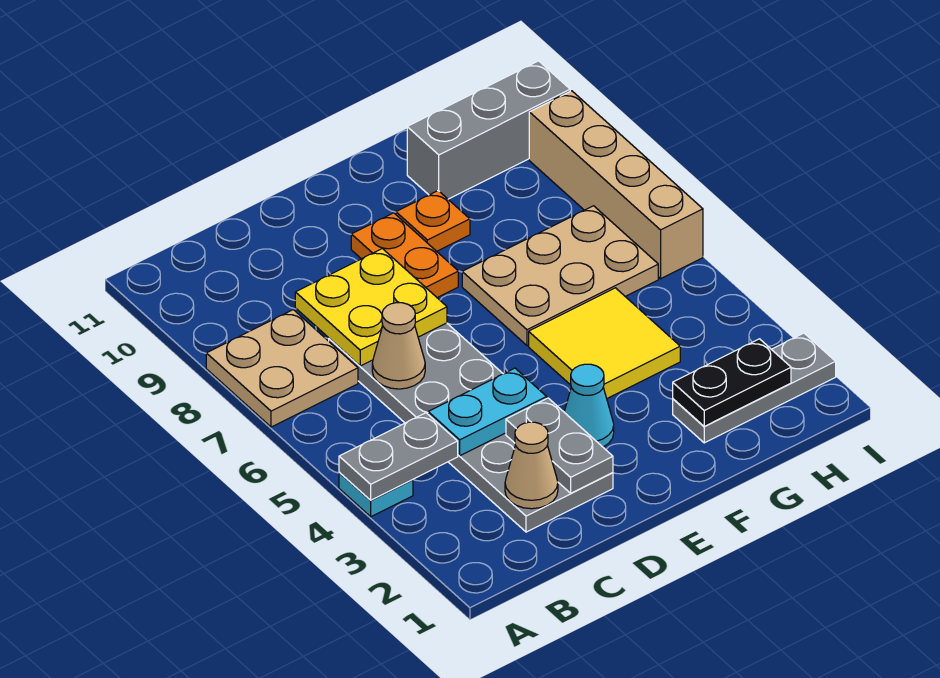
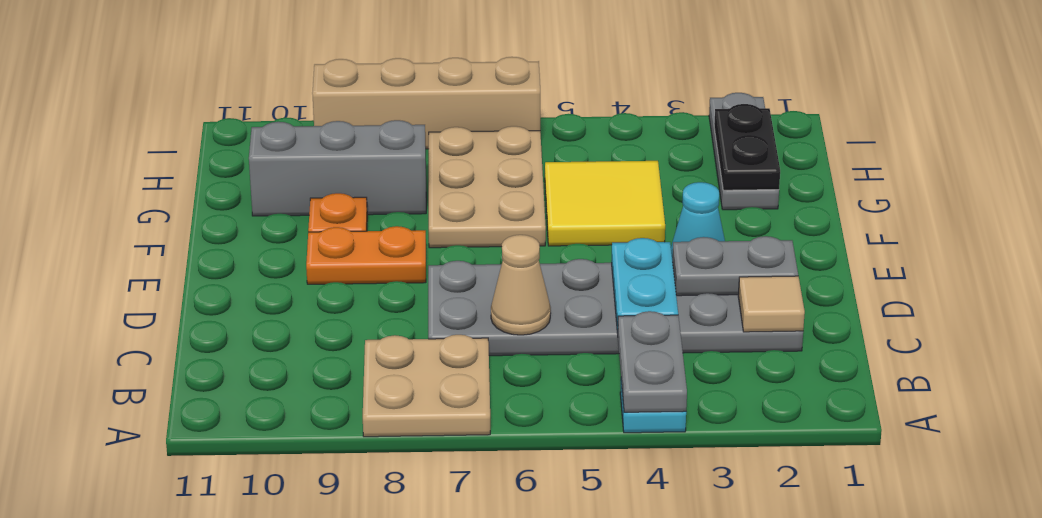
tan cone C2 level 2 -> tan tile C2 level 2
yellow plate C7:D8 level 2 -> none
grey brick G10:I10 level 1 -> grey brick G8:G10 level 1

